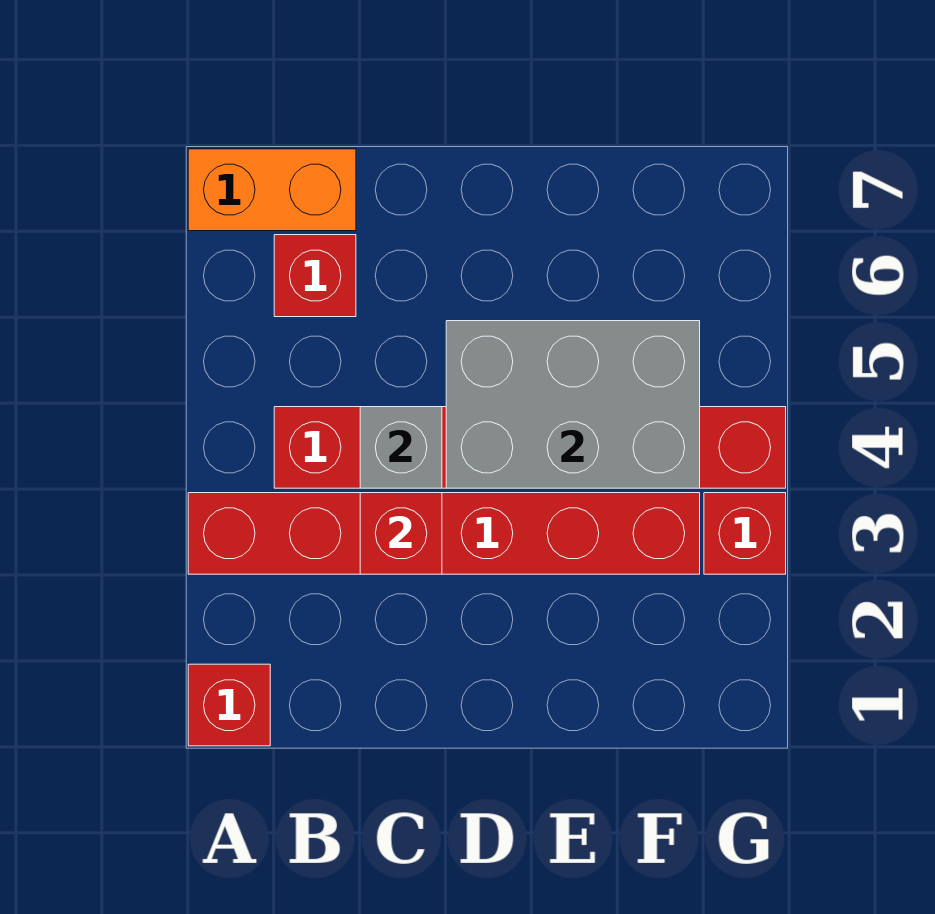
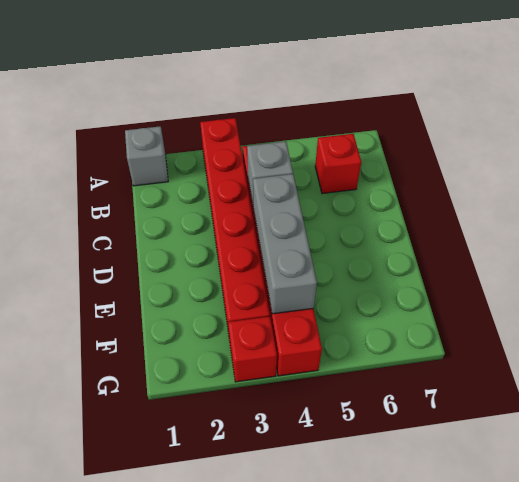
red brick A1 level 1 -> grey brick A1 level 1
orange brick A7:B7 level 1 -> none
red brick C3 level 2 -> none
grey brick D4:F5 level 2 -> grey brick D4:F4 level 2

